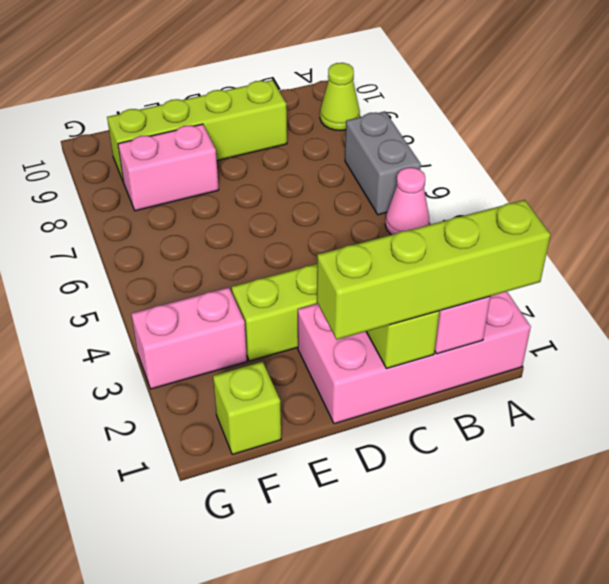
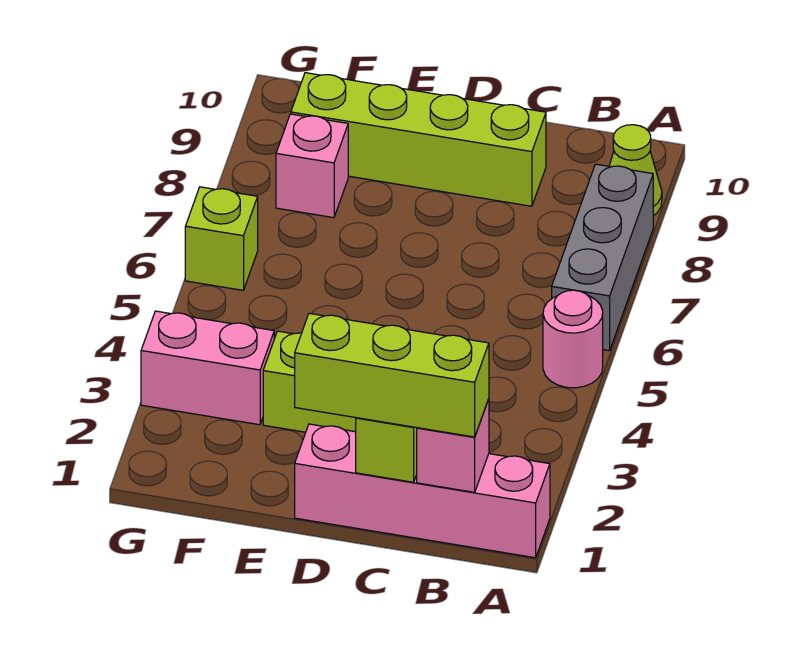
pink brick A1:D2 level 1 -> pink brick A1:D1 level 1
lime brick A1:D1 level 3 -> lime brick B1:D1 level 3
pink cone A5 level 1 -> pink round brick A5 level 1
grey brick A6:A7 level 1 -> grey brick A6:A8 level 1
pink brick E8:F8 level 1 -> pink brick F8 level 1
lime brick F1 level 1 -> lime brick G6 level 1

